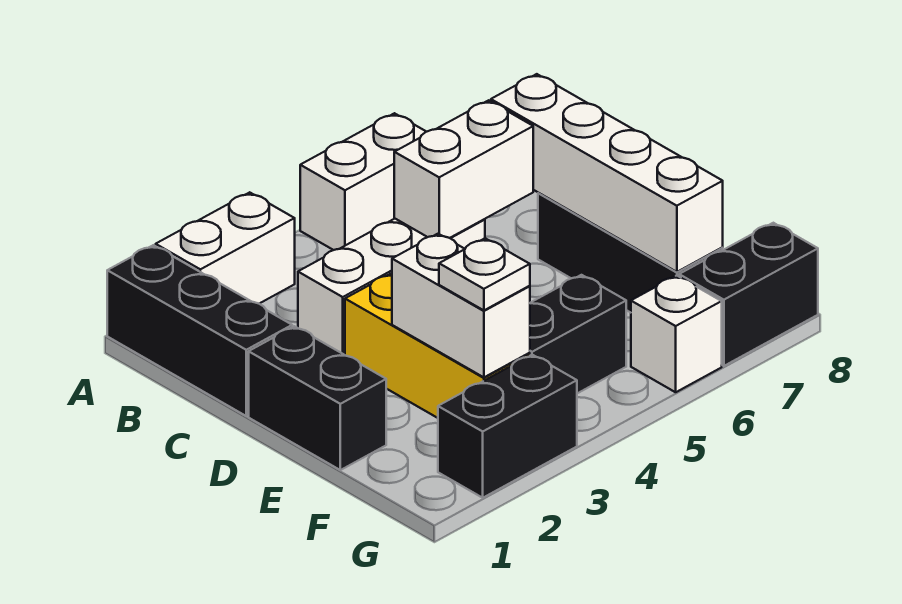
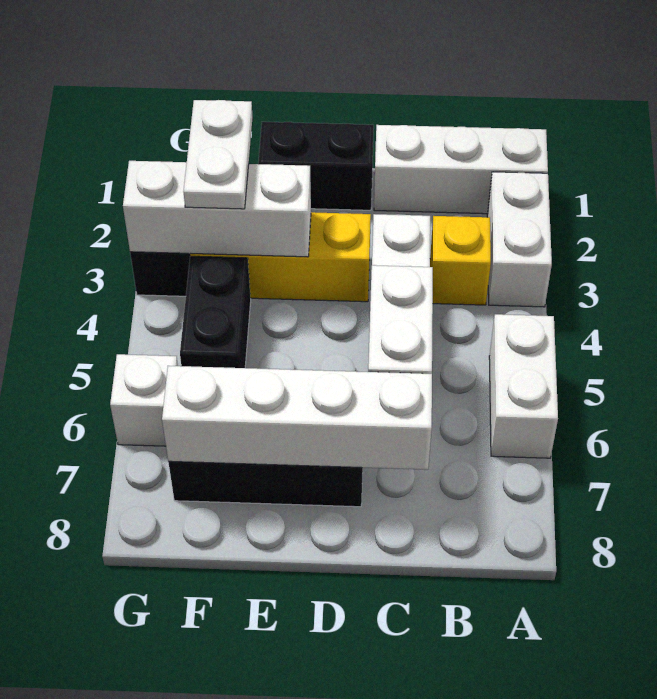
black brick A1:C1 level 1 -> white brick A1:C1 level 1
none -> yellow brick B3 level 1
white brick E3:F3 level 2 -> white brick E3:G3 level 2
white plate F3 level 3 -> white plate F2:F3 level 3
black brick G7:G8 level 1 -> none

